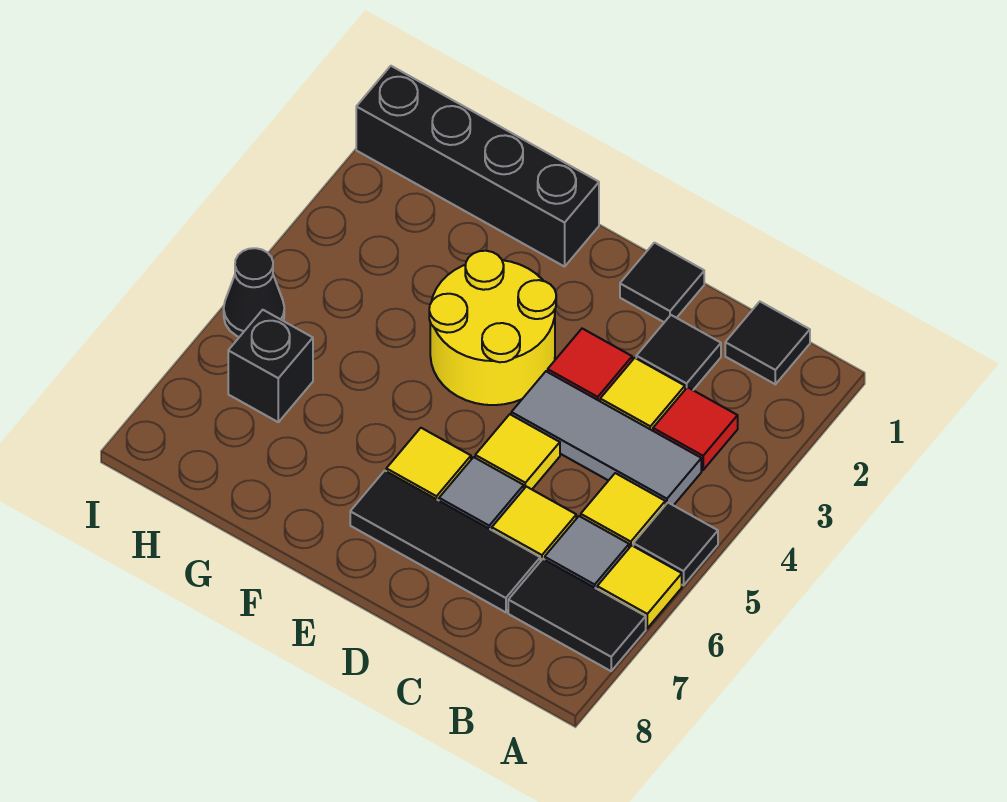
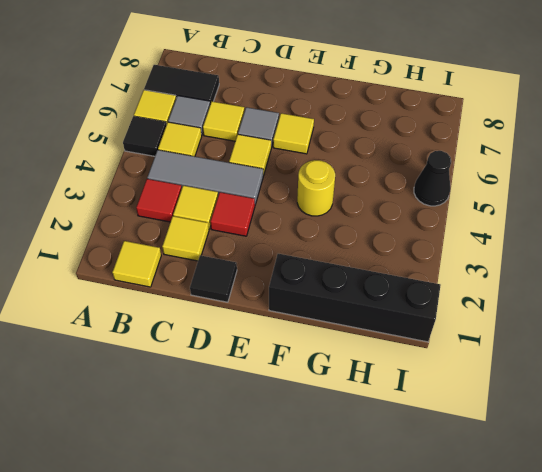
black tile B1 level 1 -> yellow tile B1 level 1
black tile C2 level 1 -> yellow tile C2 level 1
black tile C7:E7 level 1 -> none
yellow round brick E3:F4 level 1 -> yellow round brick F4 level 1
black brick H6 level 1 -> none

